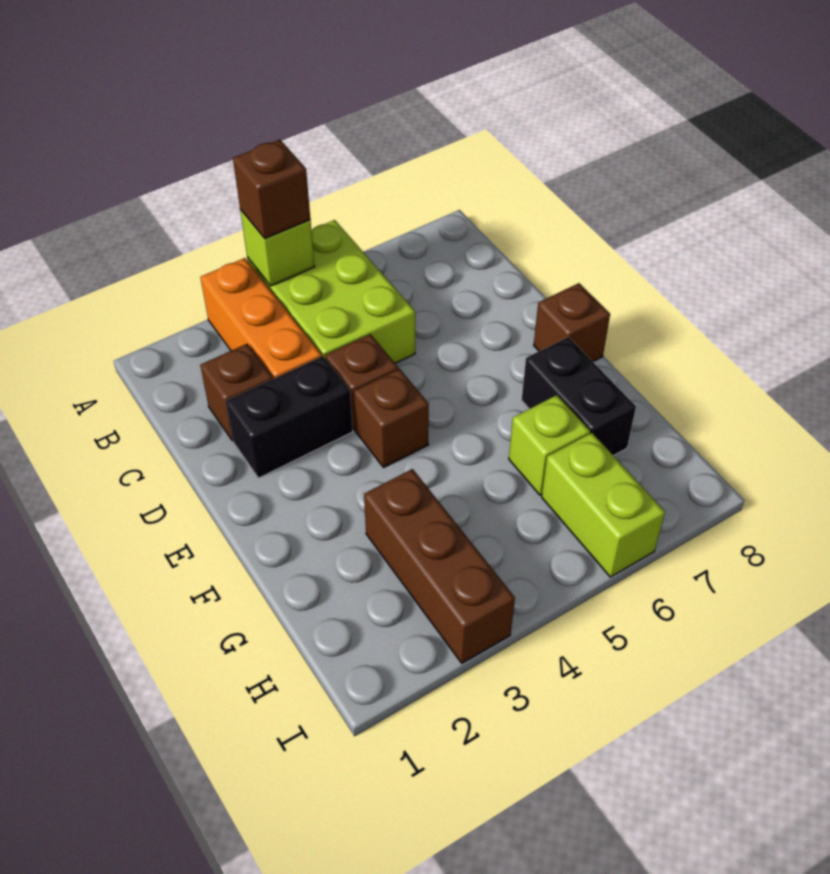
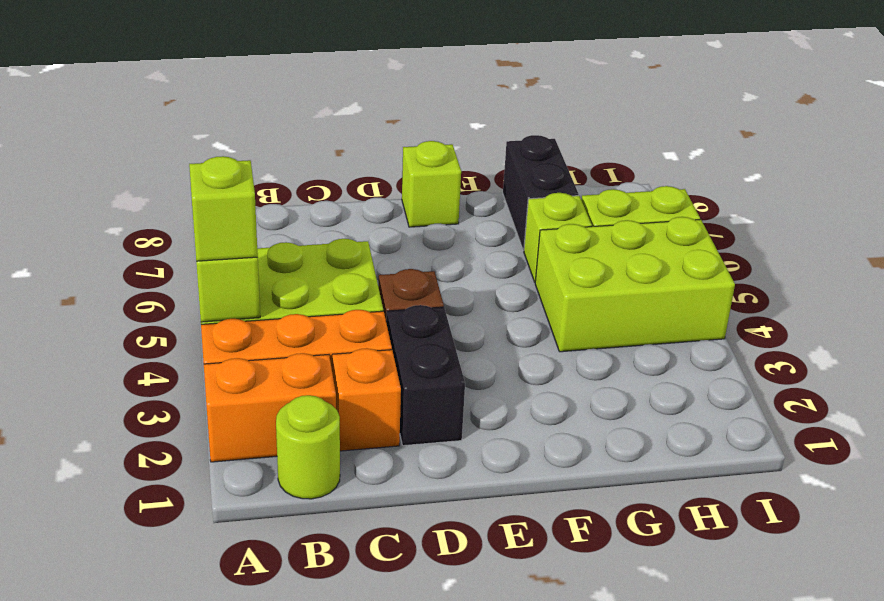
none -> orange brick A2:B2 level 1
brown brick A4 level 3 -> lime brick A4 level 3
none -> lime round brick B1 level 1
brown brick C2 level 1 -> orange brick C2 level 1
brown brick E4 level 1 -> none
brown brick E8 level 1 -> lime brick E8 level 1
black brick F7:G7 level 1 -> black brick G7:G8 level 1
brown brick G3:I3 level 1 -> none
none -> lime brick G4:I5 level 1

